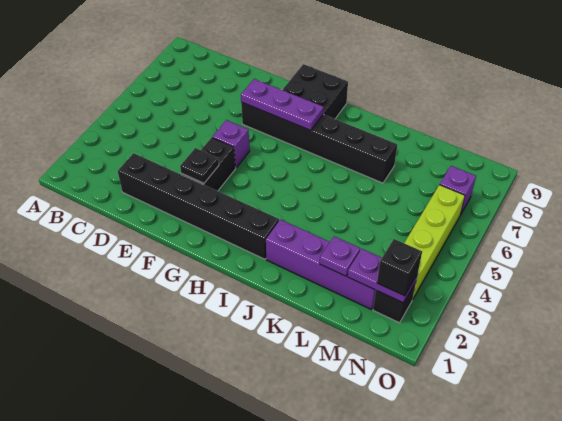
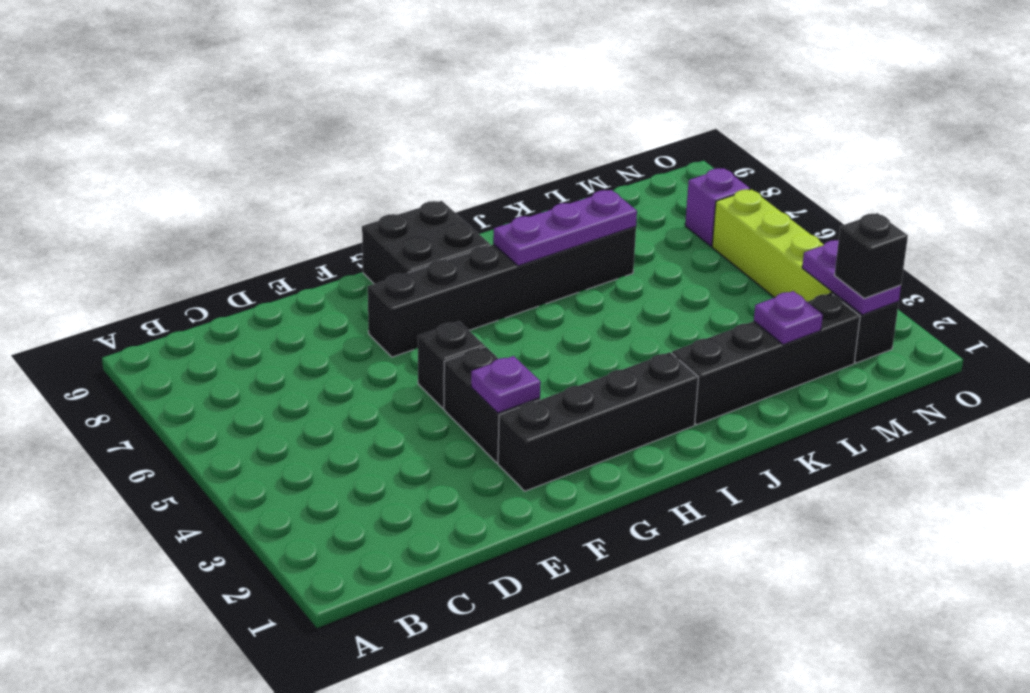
black brick D2:I2 level 1 -> black brick F2:I2 level 1
black plate F3 level 2 -> purple plate F3 level 2
purple brick F5 level 1 -> black brick F5 level 1
purple plate F7:H7 level 2 -> purple plate I7:K7 level 2
purple brick J2:M2 level 1 -> black brick J2:M2 level 1
purple plate M2:N2 level 2 -> purple plate N2:N3 level 2

